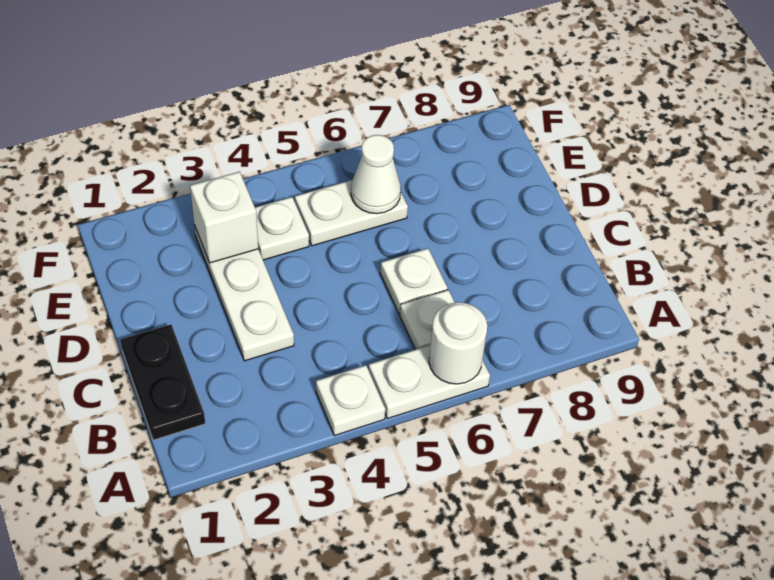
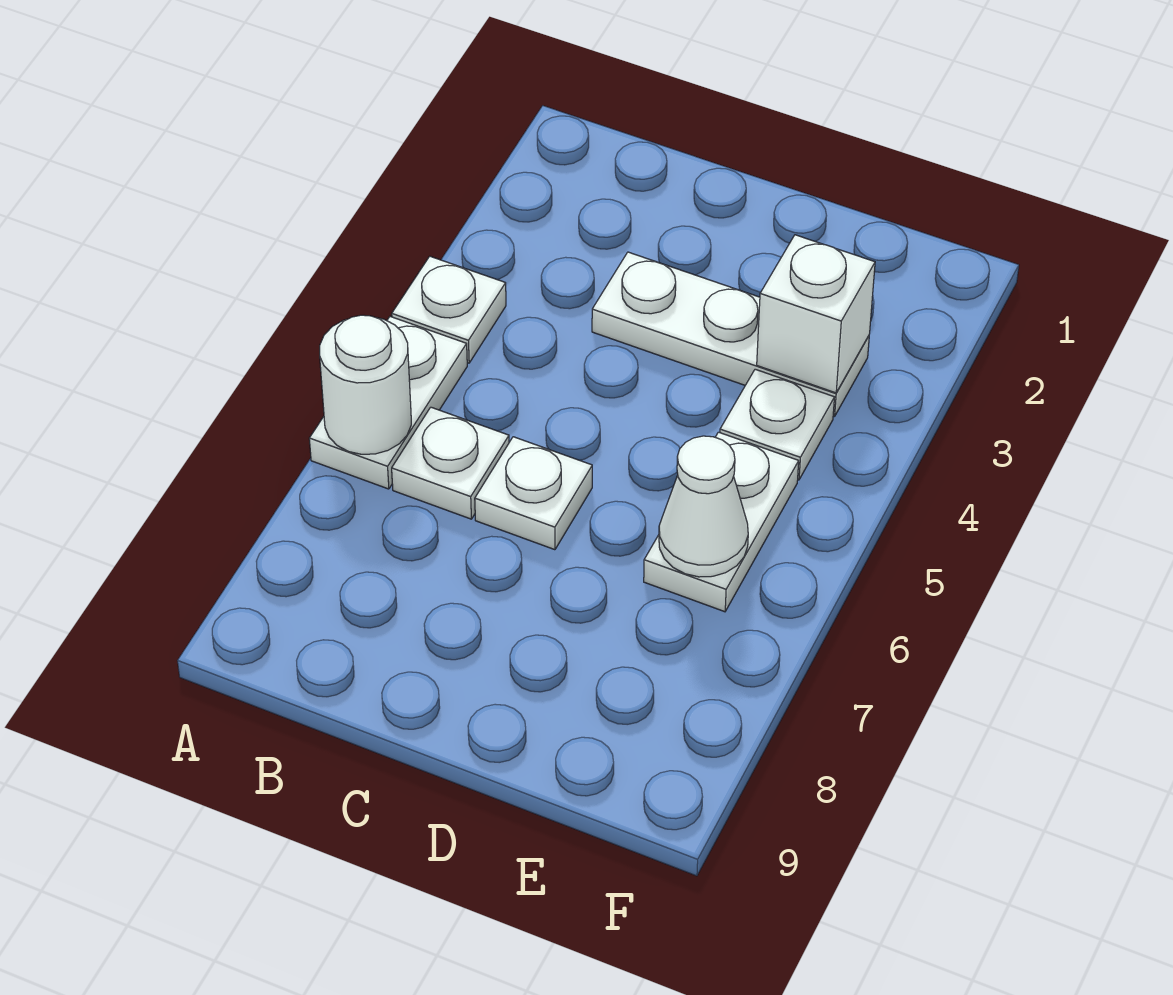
black plate B1:C1 level 1 -> none

